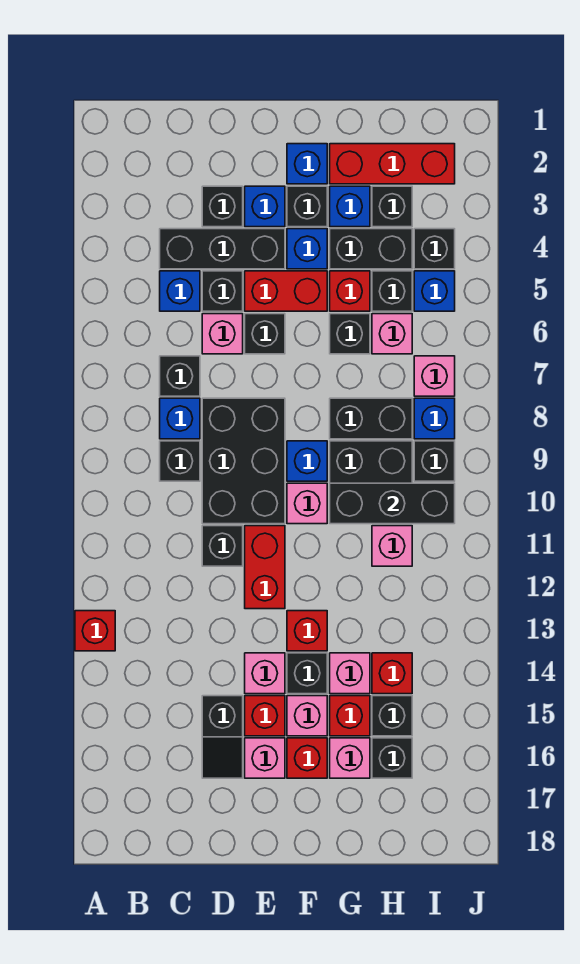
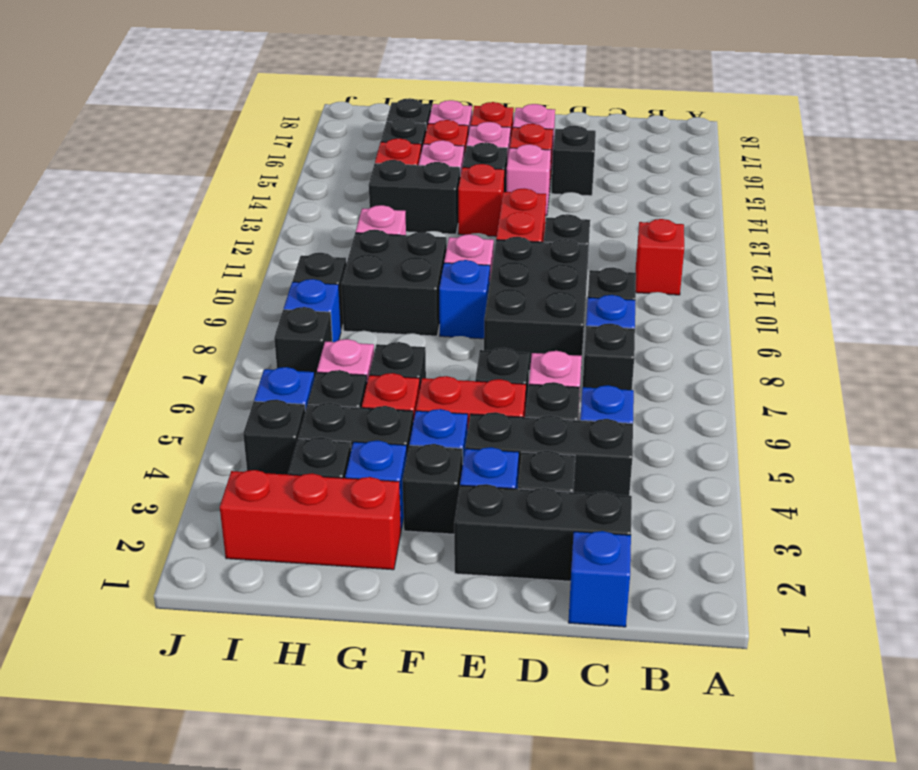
red brick A13 level 1 -> red brick B11 level 1
blue brick F2 level 1 -> blue brick C1 level 1
black brick G8:H8 level 1 -> black brick G13:H13 level 1
black brick G10:I10 level 2 -> black brick C2:E2 level 1
pink brick I7 level 1 -> black brick I7 level 1

